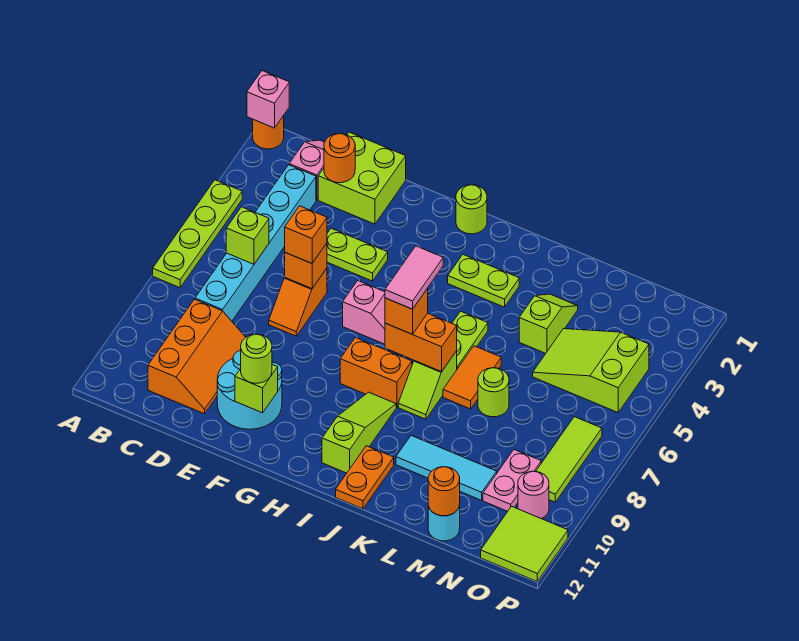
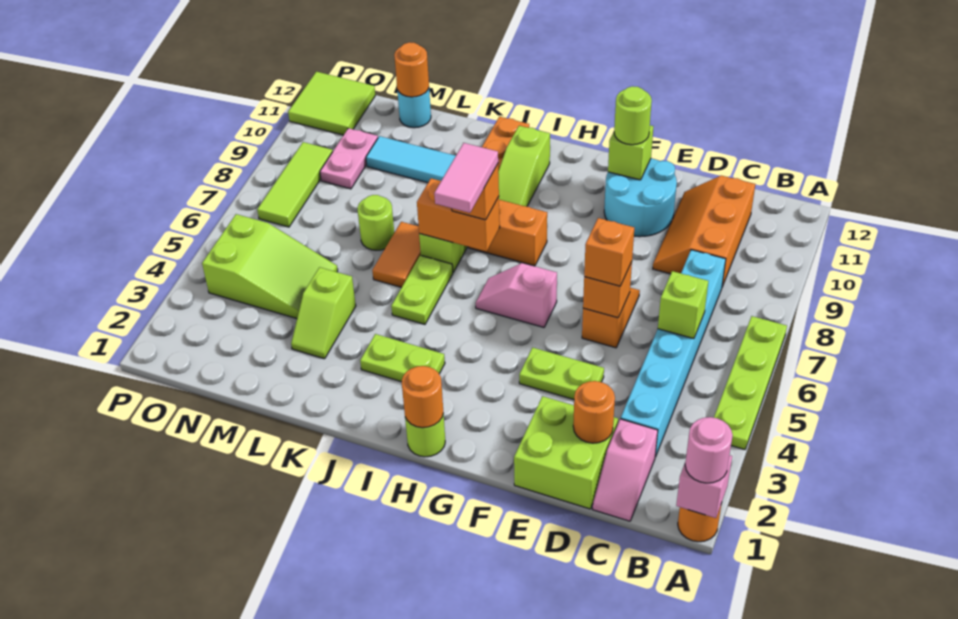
none -> orange round brick H1 level 2
pink round brick O10 level 1 -> pink round brick A1 level 3

